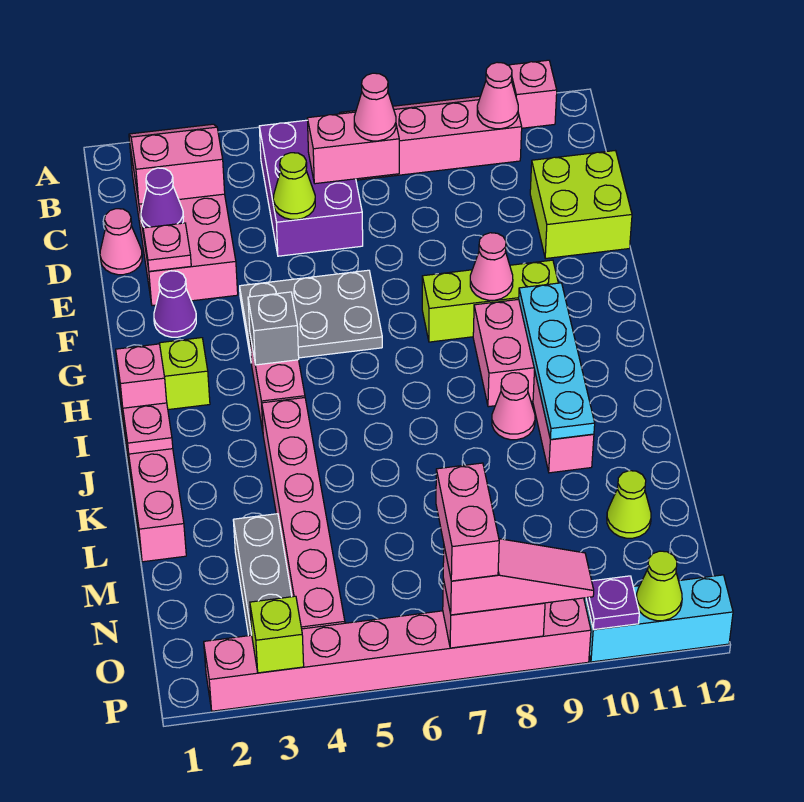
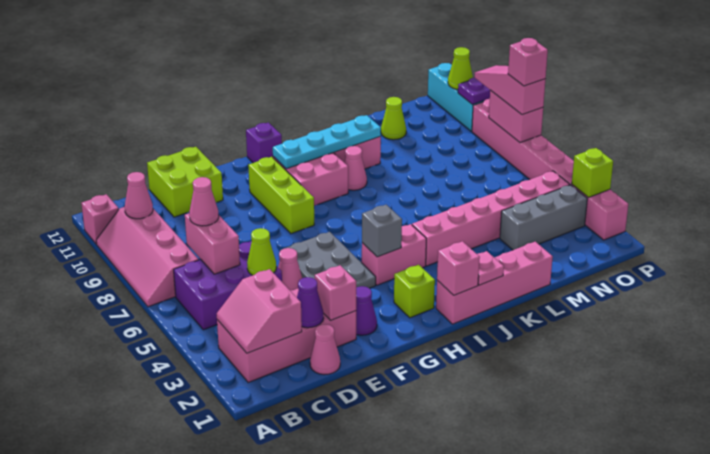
pink plate E2 level 2 -> pink brick E2 level 2
pink cone G9 level 2 -> pink cone E5 level 1
none -> purple brick H12 level 1
pink brick O7:P7 level 4 -> pink brick P7 level 4

